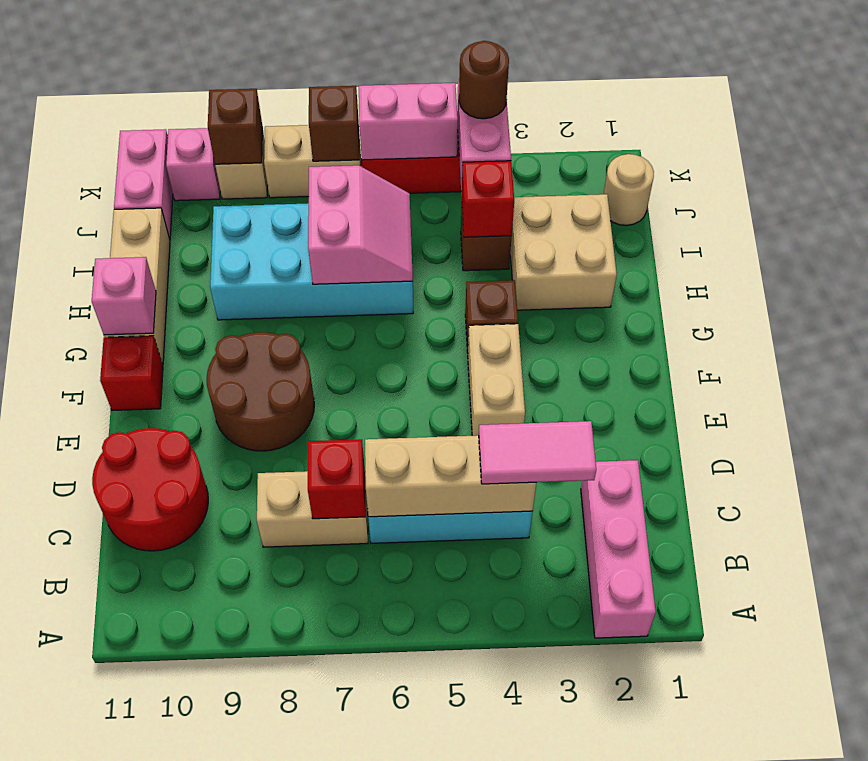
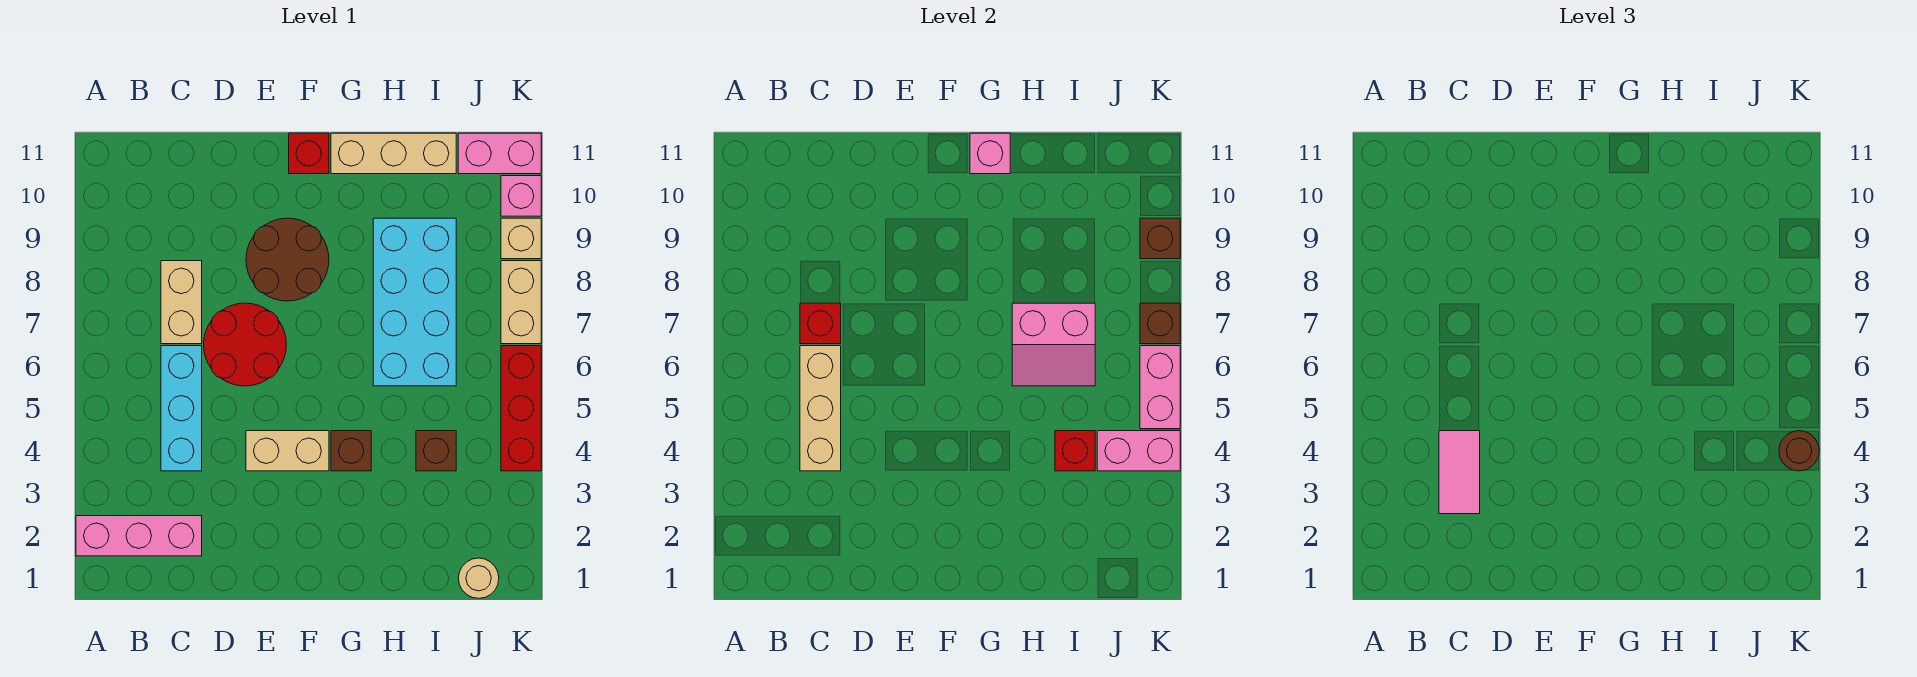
red round brick C10:D11 level 1 -> red round brick D6:E7 level 1
tan brick H2:I3 level 1 -> none

